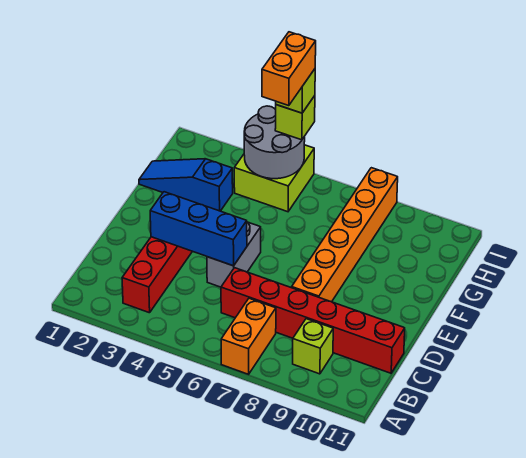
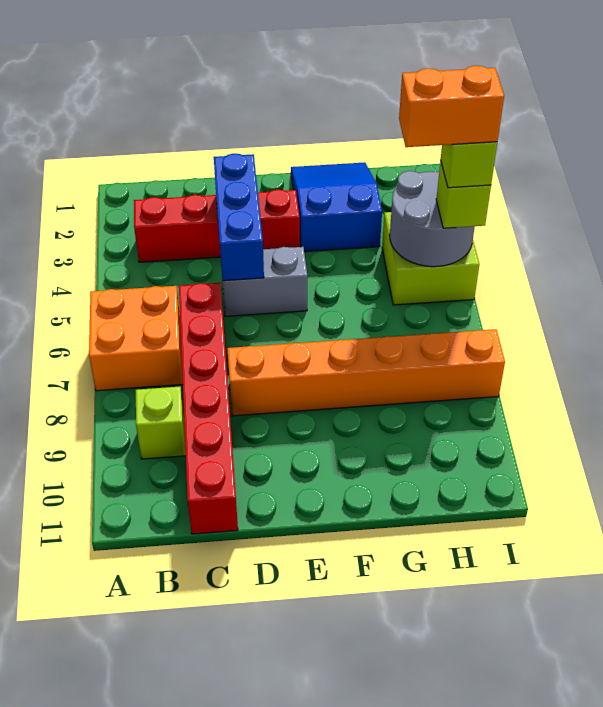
orange brick A7:B7 level 1 -> orange brick A6:B7 level 1
blue slope G1:G3 level 1 top 3 -> blue slope F1:G3 level 1 top 3

